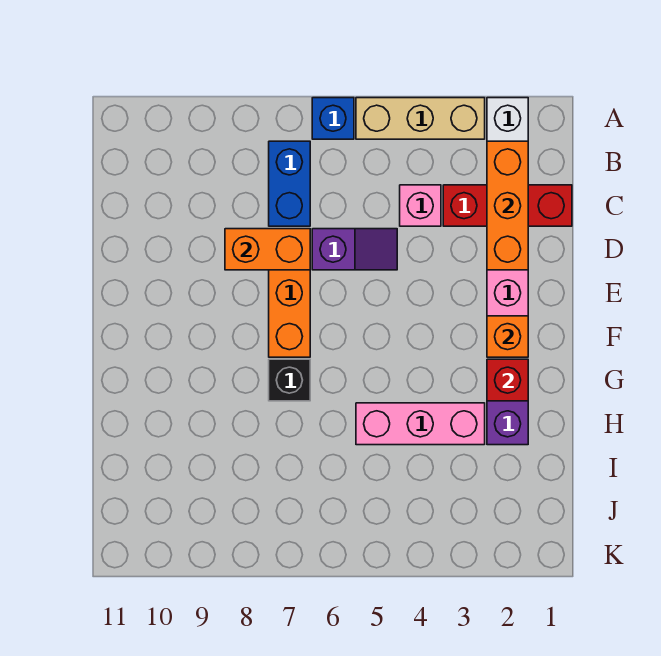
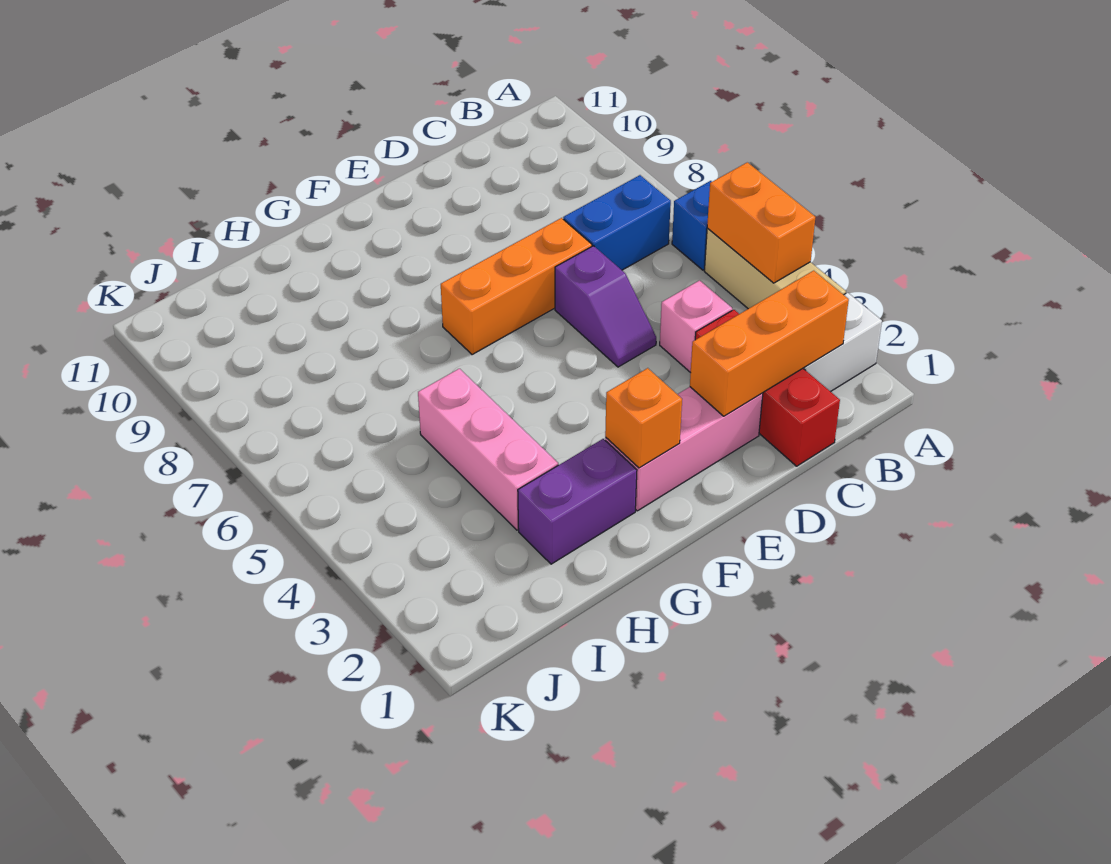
orange brick D7:D8 level 2 -> orange brick A4:A5 level 2
red brick G2 level 2 -> none
black brick G7 level 1 -> none

